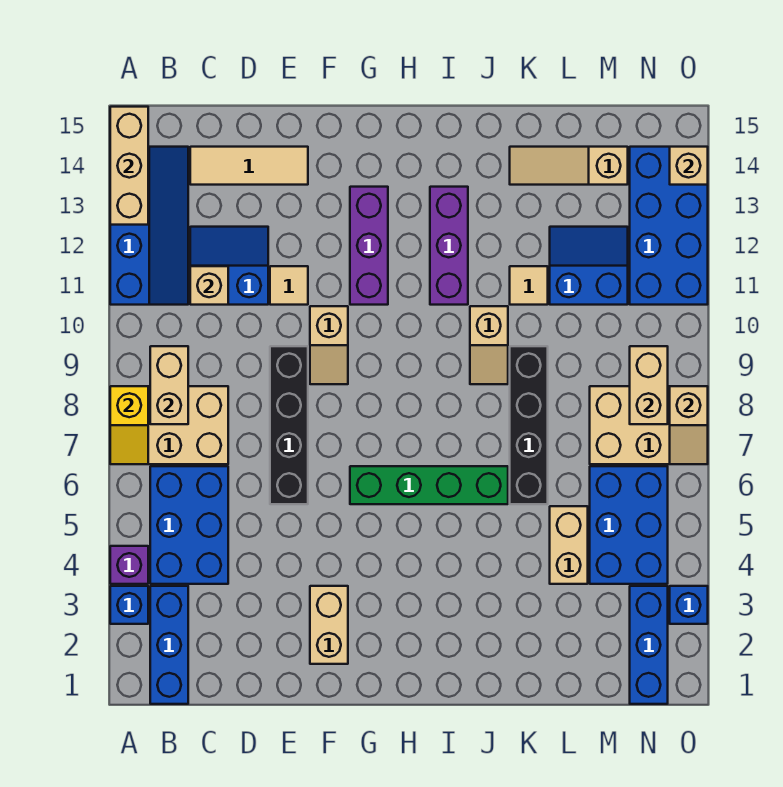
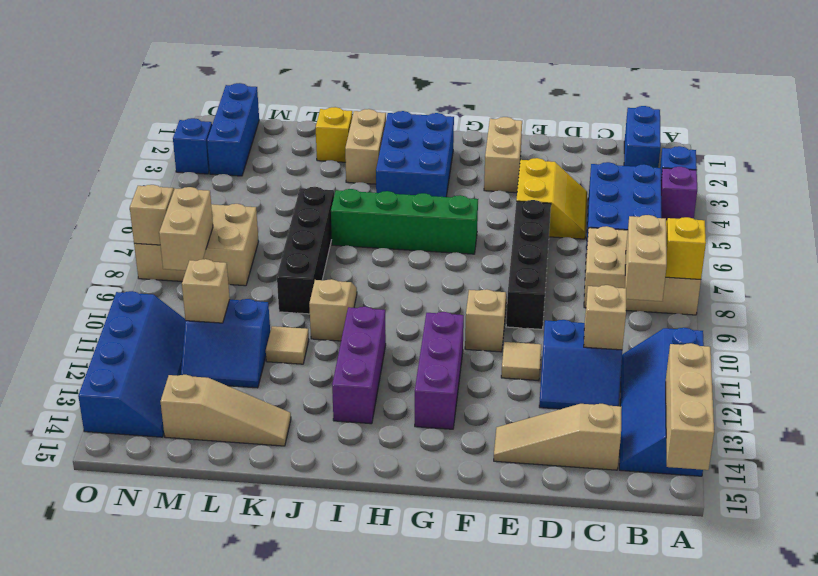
blue brick B1:B3 level 1 -> blue brick B1:B2 level 1
tan tile C14:E14 level 1 -> tan slope C14:E14 level 1 top C
none -> yellow slope D4:E5 level 1 top E
none -> yellow brick K2 level 1
tan brick L4:L5 level 1 -> tan brick J2:J3 level 1
blue brick M4:N6 level 1 -> blue brick H2:I4 level 1
blue brick N11:O14 level 1 -> blue slope N11:O14 level 1 top O
tan brick O14 level 2 -> tan brick M11 level 2

